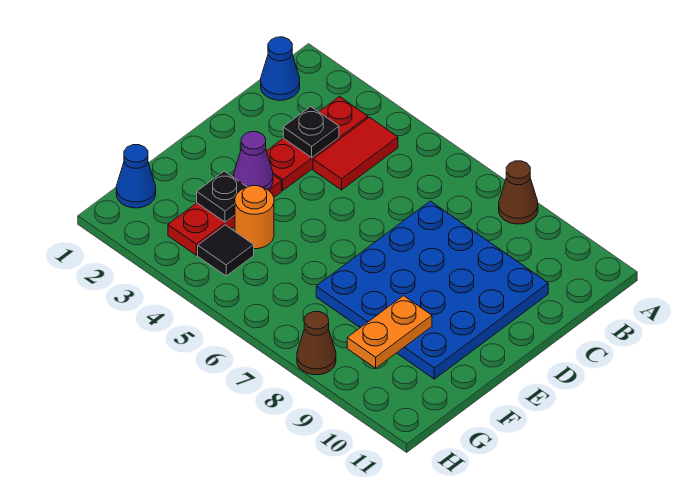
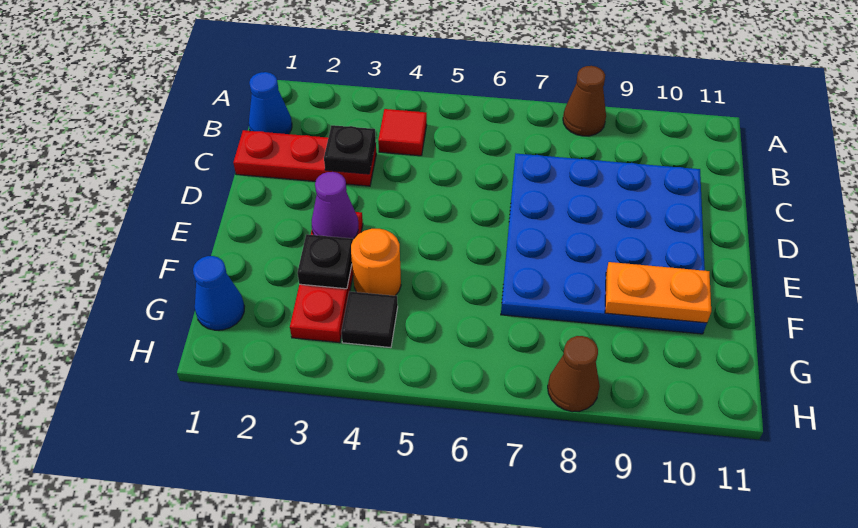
red plate B3:D3 level 1 -> red plate C1:C3 level 1
red tile B4:C4 level 1 -> red tile B4 level 1
orange plate F9:G9 level 2 -> orange plate F9:F10 level 2

